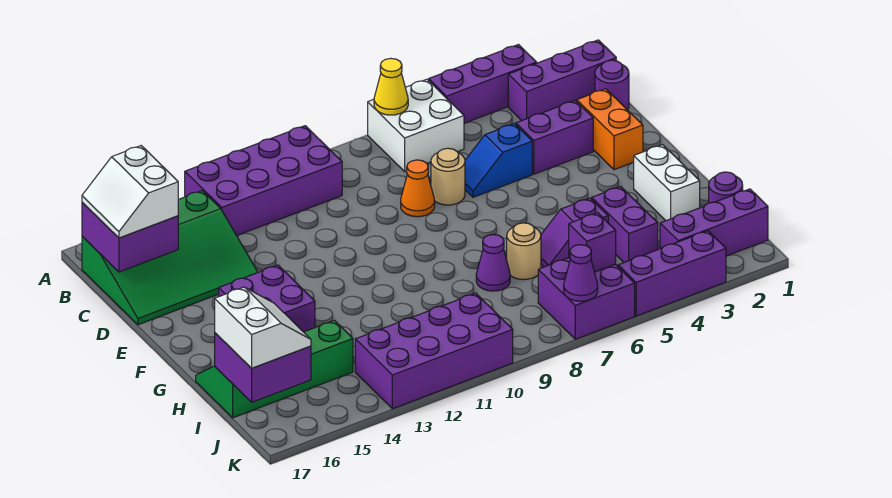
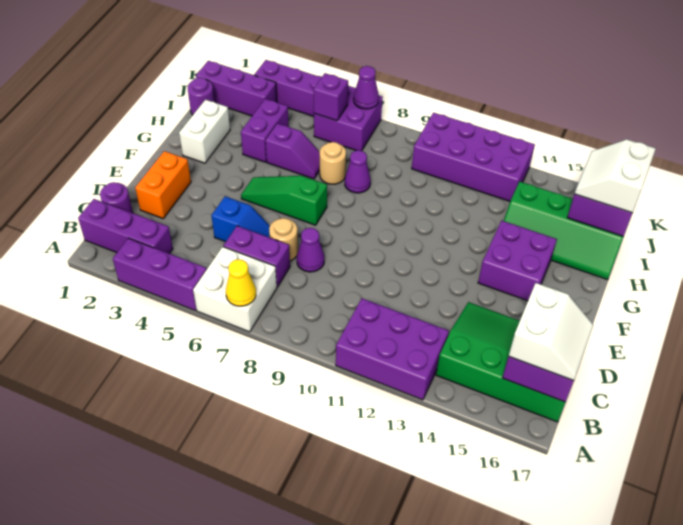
purple brick A10:B13 level 1 -> purple brick A11:B13 level 1
purple brick D3:D4 level 1 -> purple brick C6:C7 level 1
orange cone D8 level 1 -> purple cone D8 level 1
none -> green slope F5:F7 level 1 top 7

